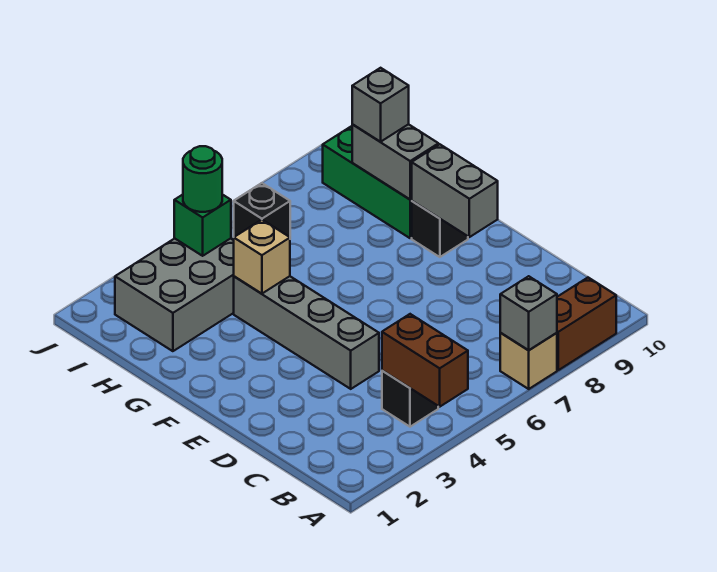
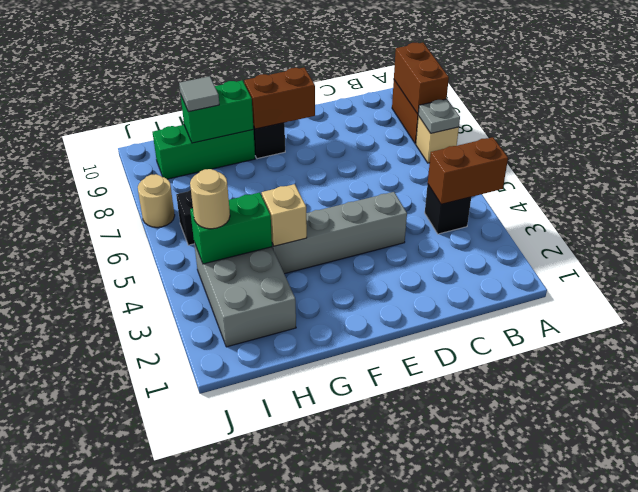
grey brick A7 level 2 -> grey plate A7 level 2
none -> brown brick A8:A9 level 2
grey brick E9:F9 level 2 -> brown brick E9:F9 level 2
grey brick G9:H9 level 2 -> green brick G9:H9 level 2
grey brick H9 level 3 -> grey tile H9 level 3
green brick I4 level 2 -> green brick H4:I4 level 2
green round brick I4 level 3 -> tan round brick I4 level 3
none -> tan round brick J7 level 1

